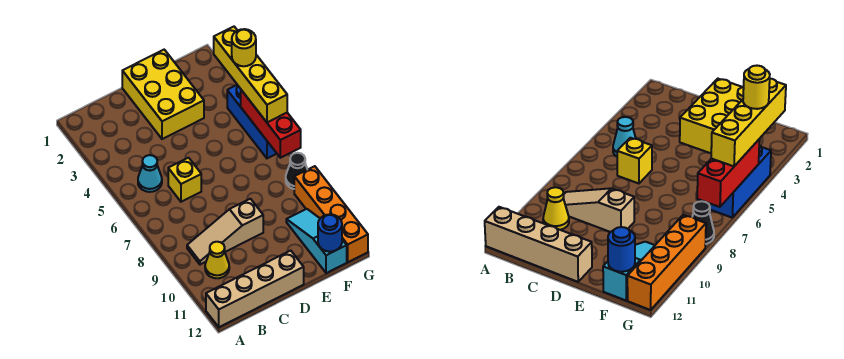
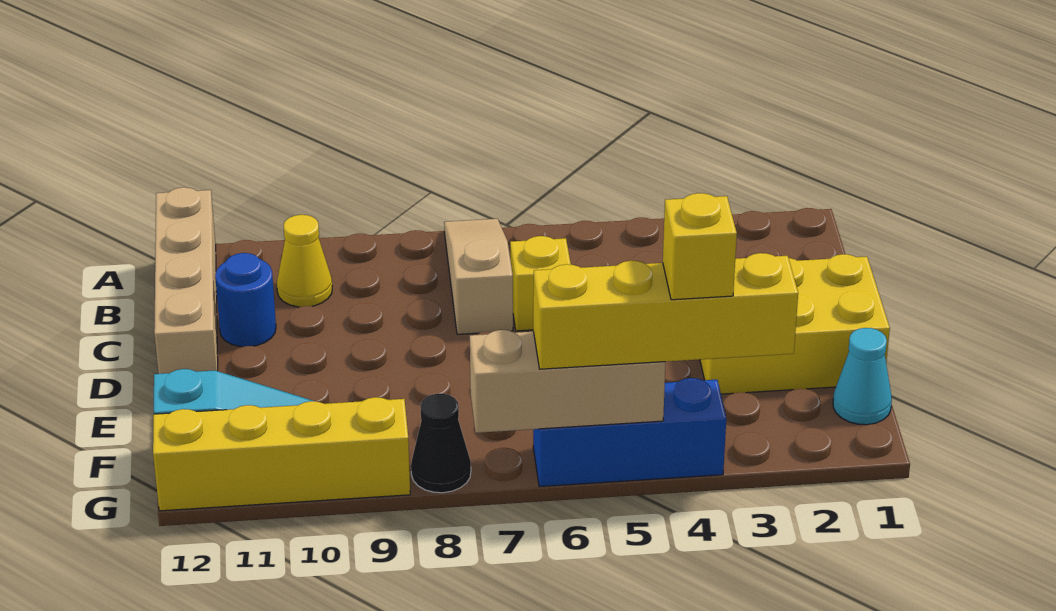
cyan cone B5 level 1 -> cyan cone F1 level 1
tan slope B9:D9 level 1 top D -> tan slope A7:C7 level 1 top C
blue round brick F12 level 2 -> blue round brick C11 level 1
yellow round brick G4 level 4 -> yellow brick G4 level 4
red brick G5:G7 level 2 -> tan brick G5:G7 level 2
orange brick G9:G12 level 1 -> yellow brick G9:G12 level 1

